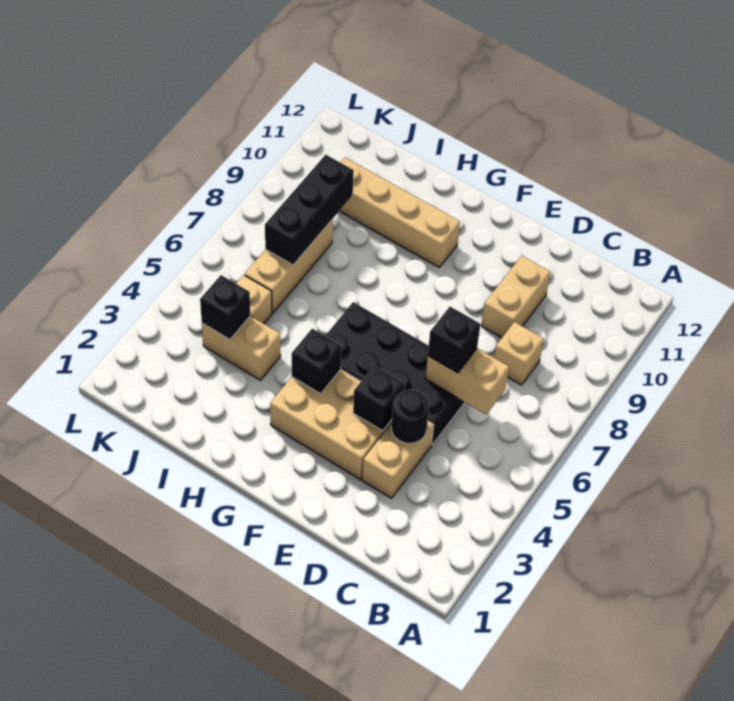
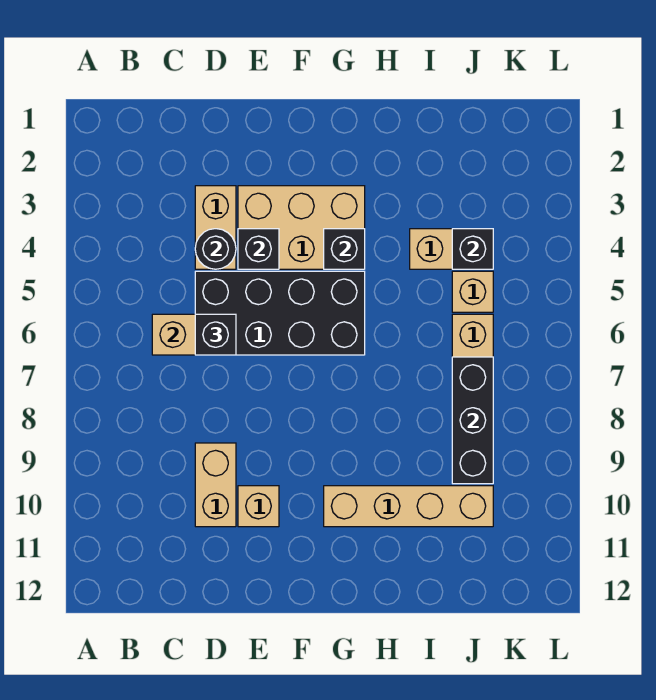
tan brick C8 level 1 -> tan brick E10 level 1

